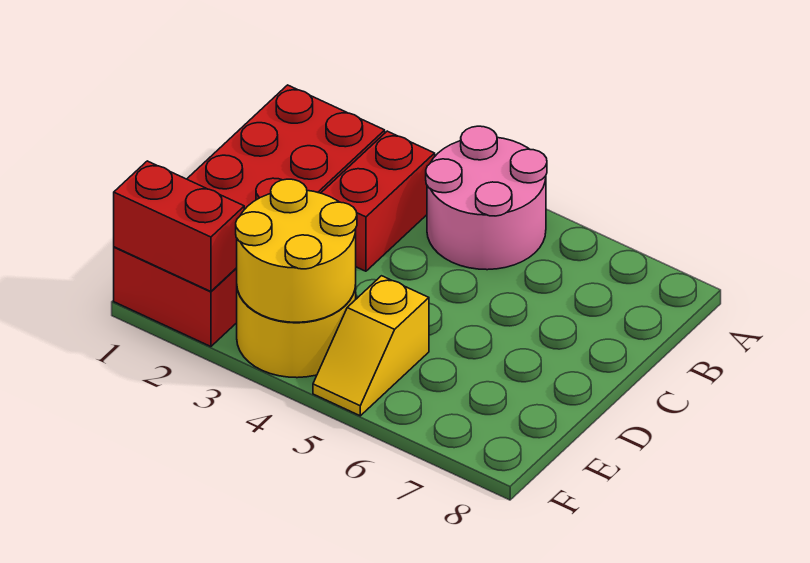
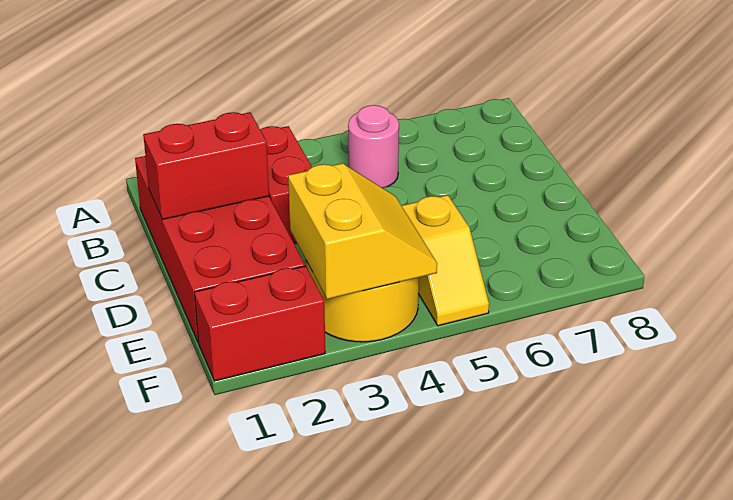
pink round brick A4:B5 level 1 -> pink round brick B5 level 1
yellow round brick E3:F4 level 2 -> yellow slope E3:F4 level 2 top 3
red brick F1:F2 level 2 -> red brick C1:C2 level 2

